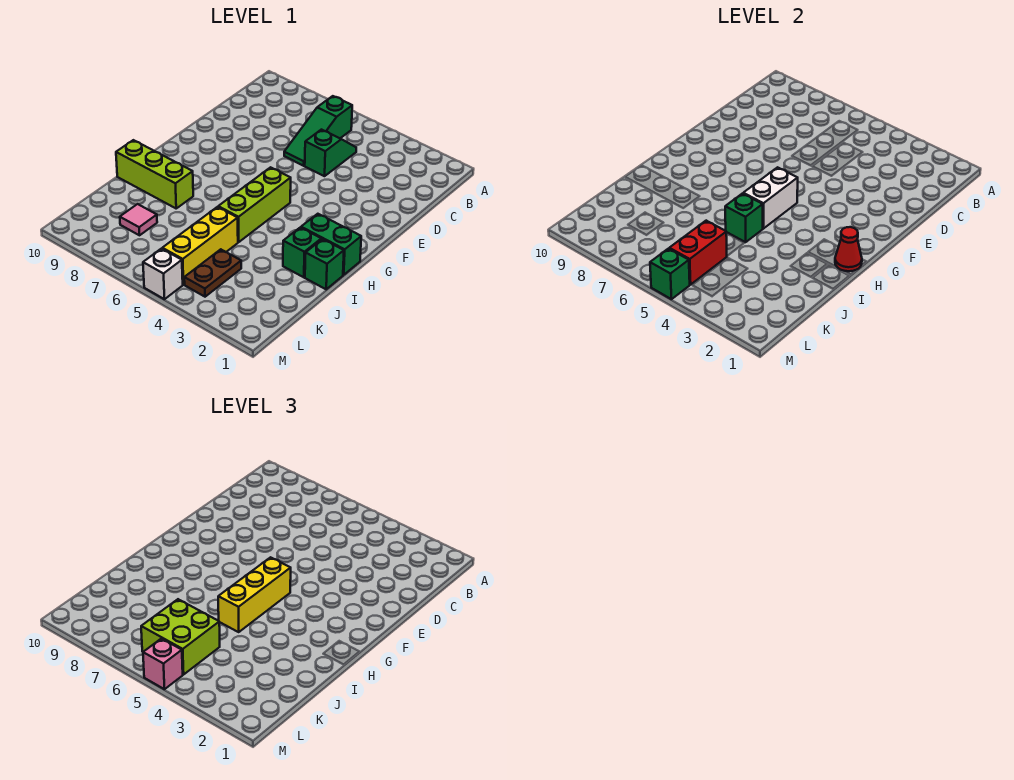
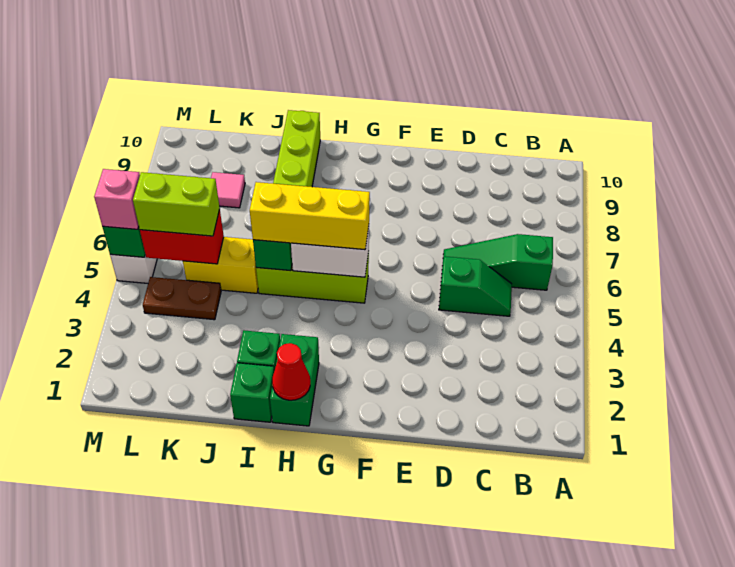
yellow brick J5:L5 level 1 -> yellow brick J5:K5 level 1
lime brick K5:L6 level 3 -> lime brick K5:L5 level 3

